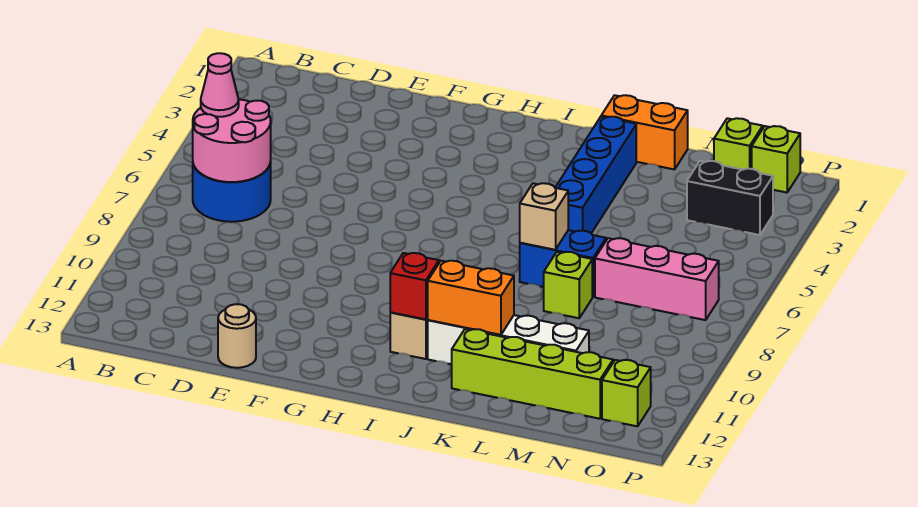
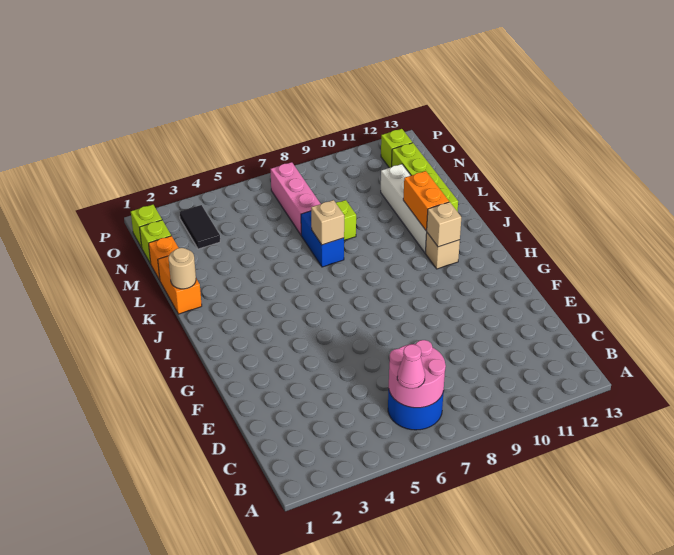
tan round brick E13 level 1 -> tan round brick K1 level 2
red brick I11 level 2 -> tan brick I11 level 2
blue brick K2:K5 level 1 -> none
none -> orange brick M1 level 1
black brick N3:O3 level 1 -> black tile N3:O3 level 1

